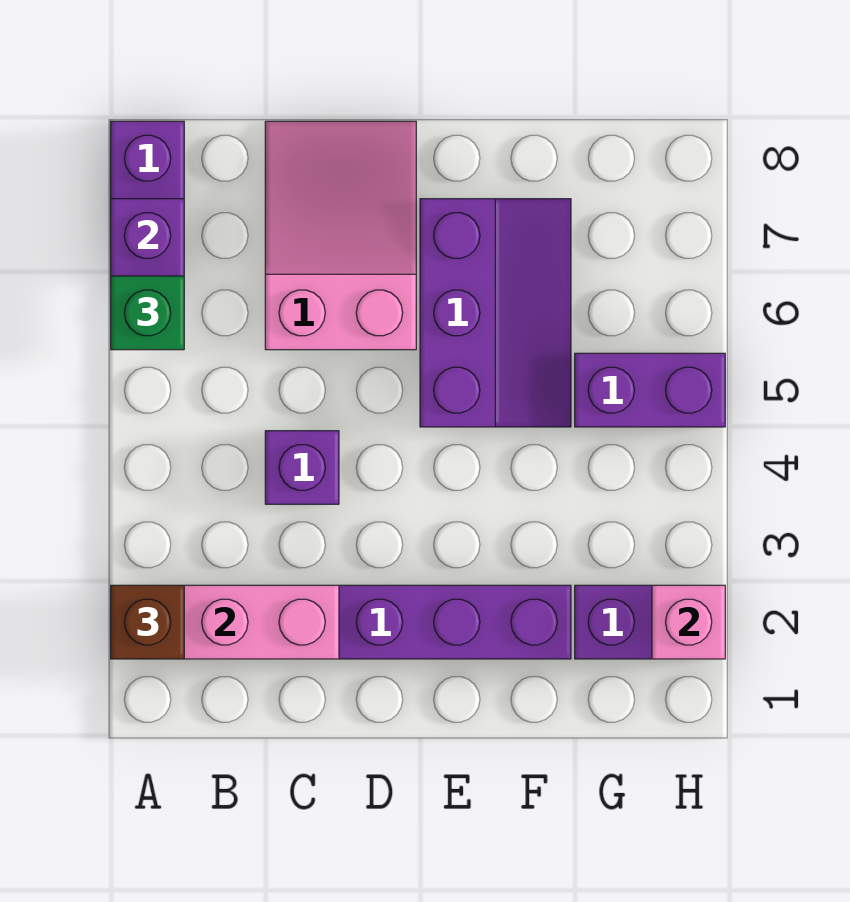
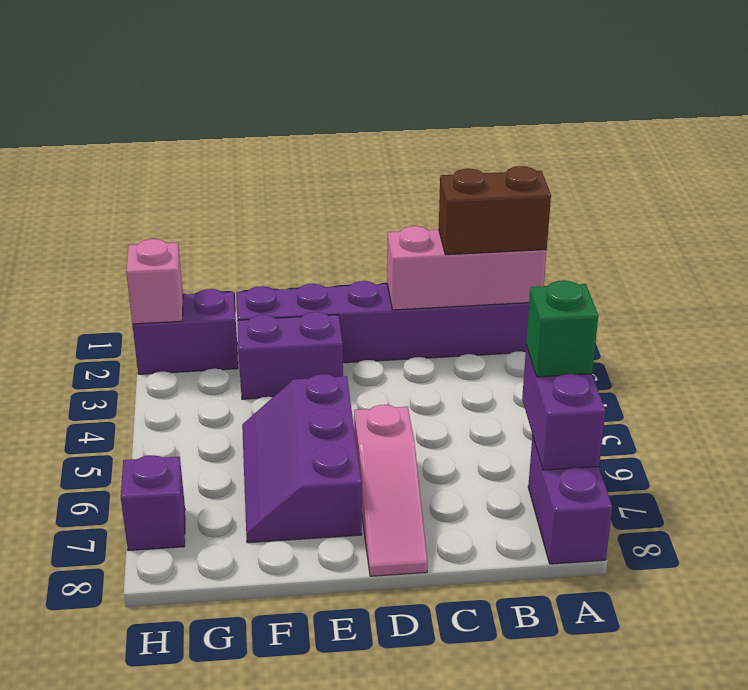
brown brick A2 level 3 -> brown brick A2:B2 level 3
purple brick C4 level 1 -> purple brick H7 level 1
pink slope C6:D8 level 1 top 6 -> pink slope D6:D8 level 1 top 6
purple brick G5:H5 level 1 -> purple brick E3:F3 level 1

